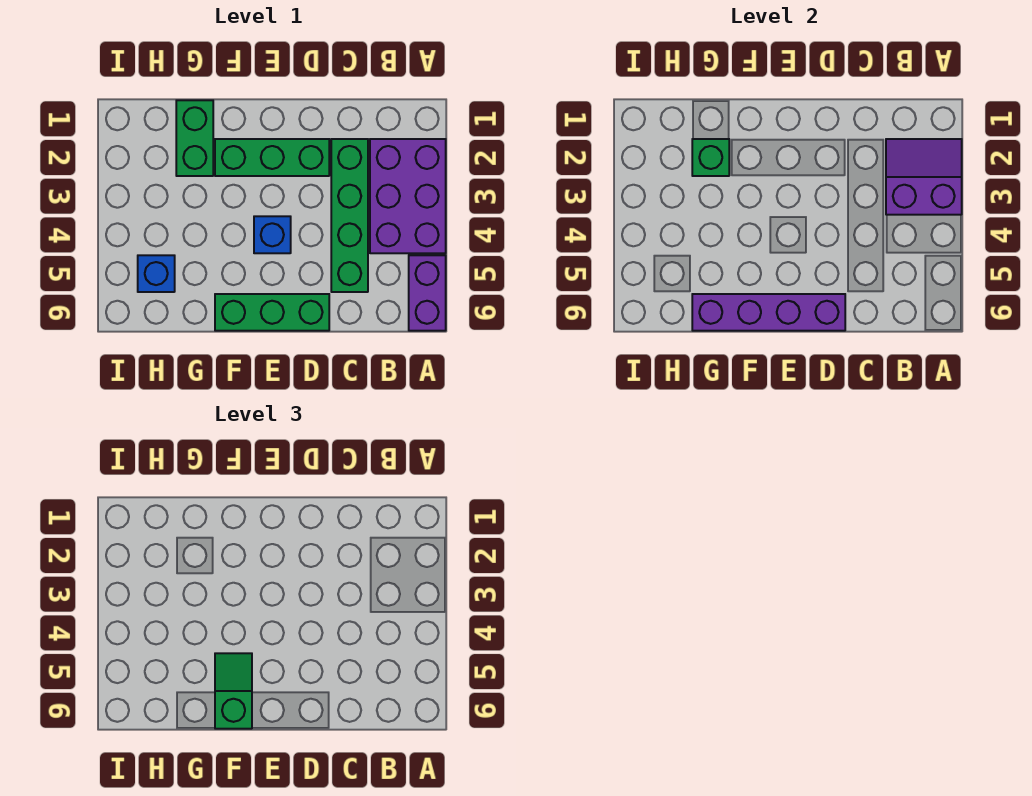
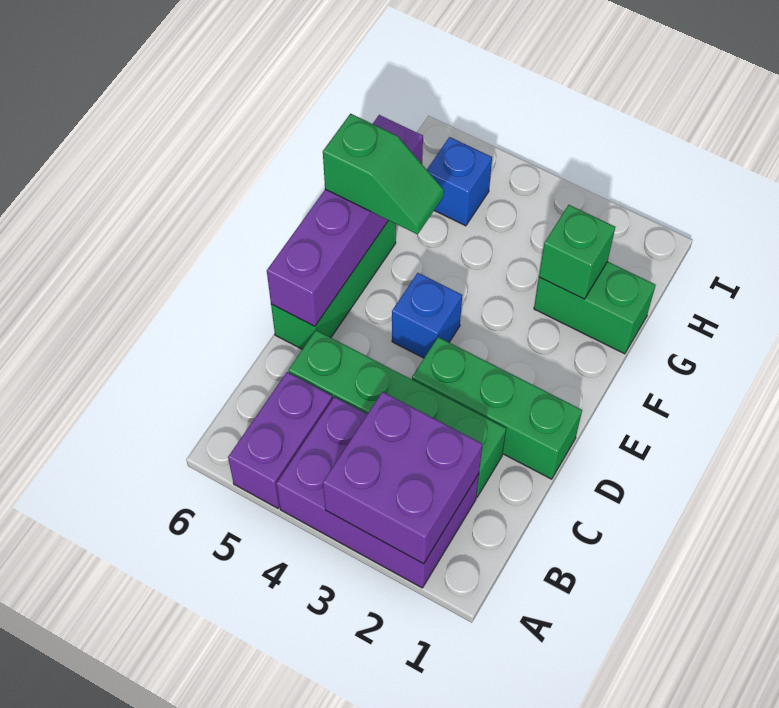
purple slope A2:B3 level 2 top 3 -> purple brick A2:B3 level 2
purple brick A5:A6 level 1 -> purple brick A5:B5 level 1
green brick D2:F2 level 1 -> green brick D1:D3 level 1

